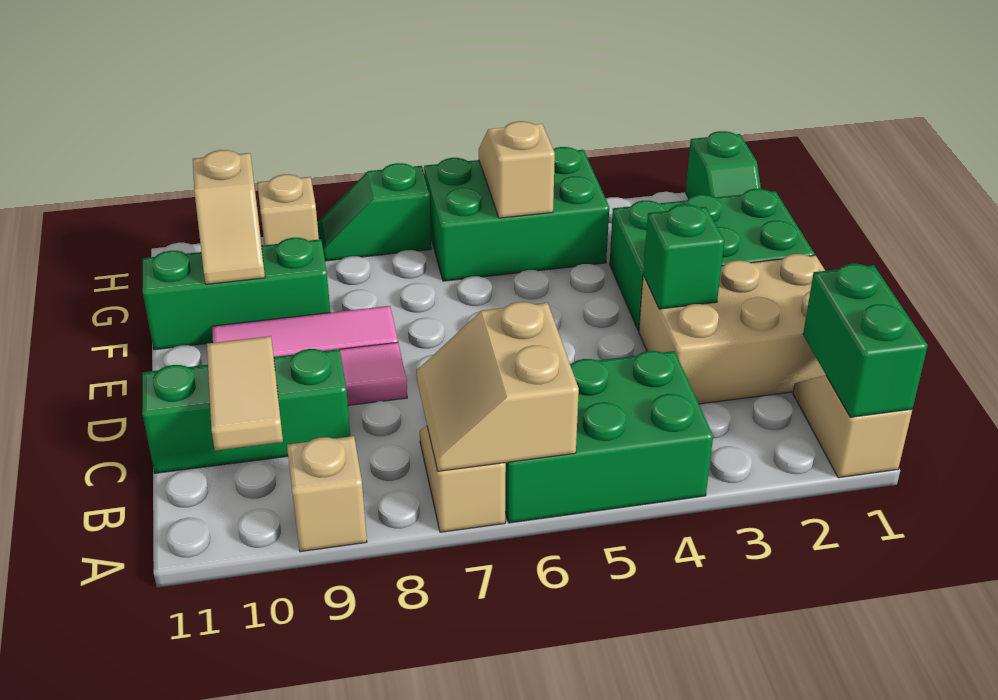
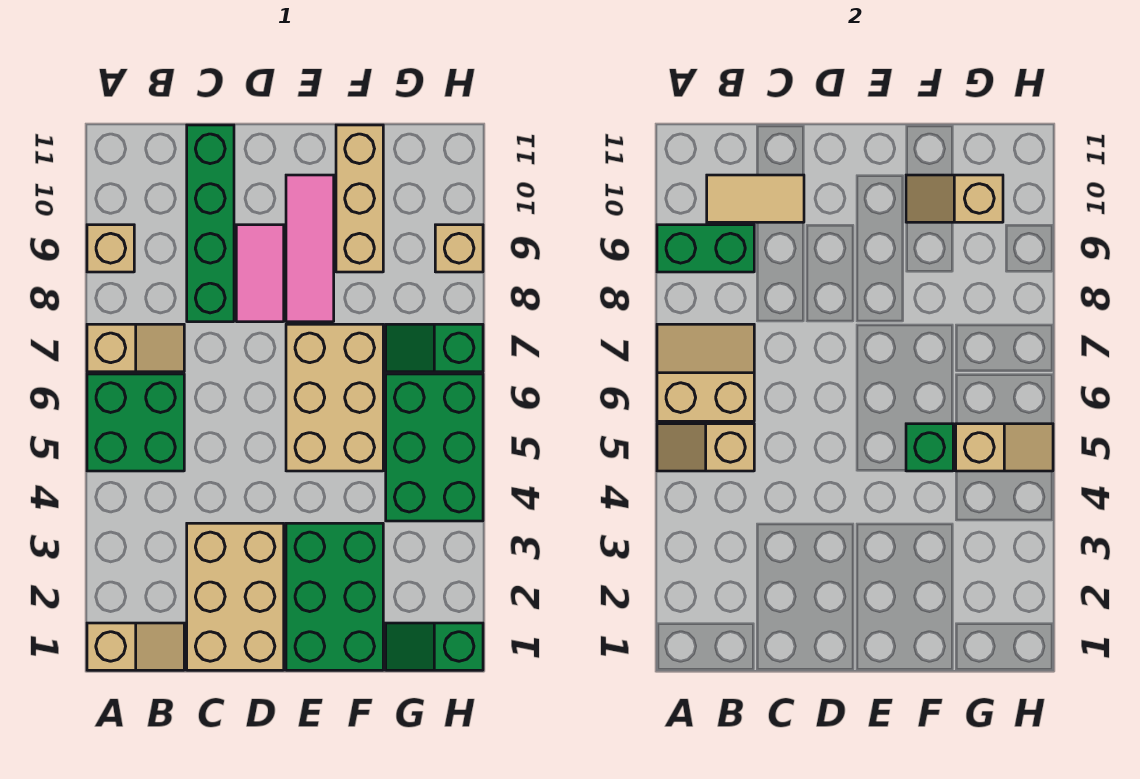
green brick A1:B1 level 2 -> green brick A9:B9 level 2
green brick A4:B6 level 1 -> green brick A5:B6 level 1
none -> tan slope A5:B5 level 2 top B
green brick C9:C11 level 1 -> green brick C8:C11 level 1
green brick D3 level 2 -> green brick F5 level 2
none -> tan brick E5:F7 level 1
green brick F9:F11 level 1 -> tan brick F9:F11 level 1
green slope H7:H8 level 1 top 7 -> green slope G7:H7 level 1 top H

